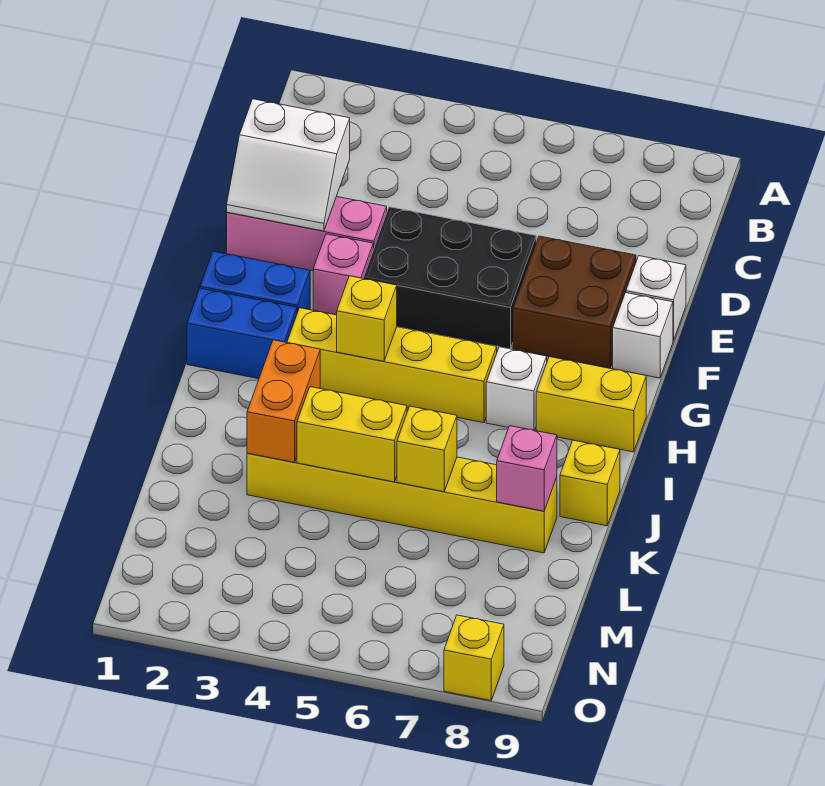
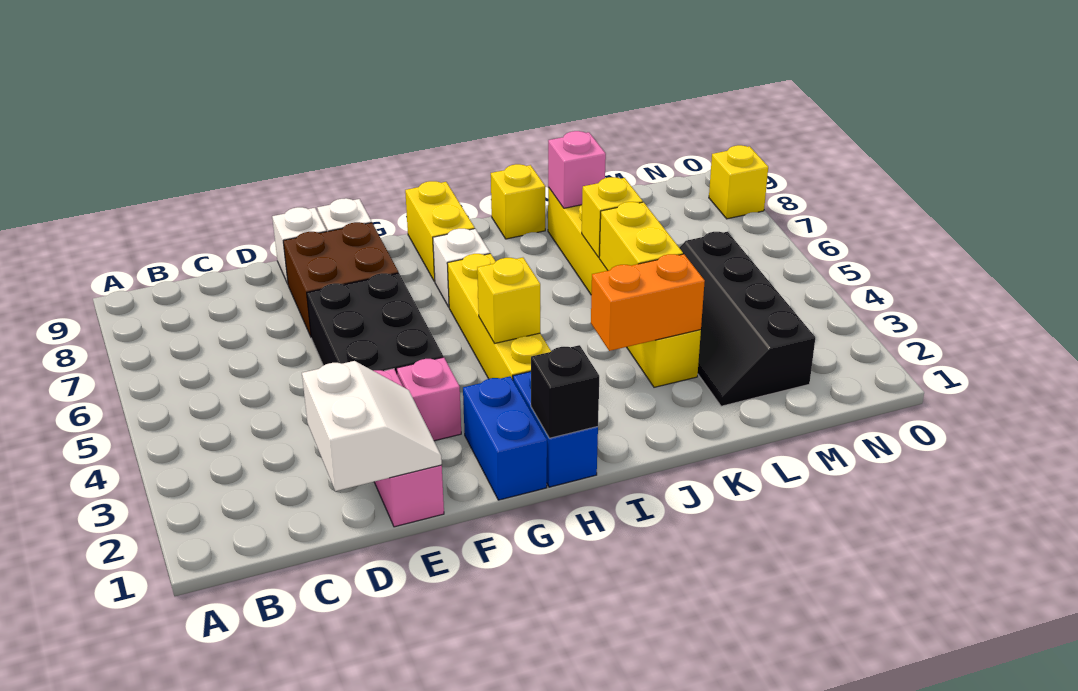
none -> black brick H1 level 2
none -> black slope L2:M5 level 1 top M

